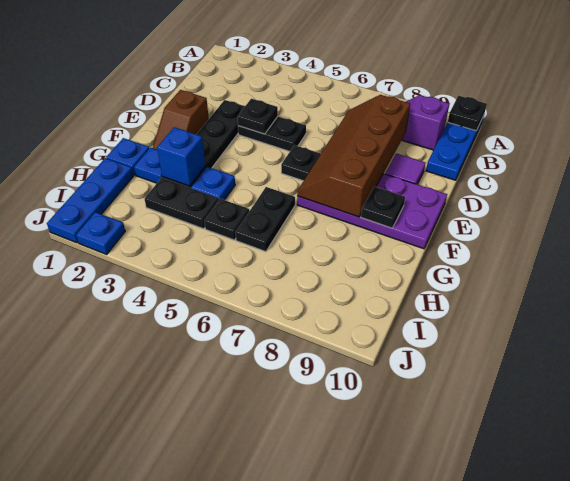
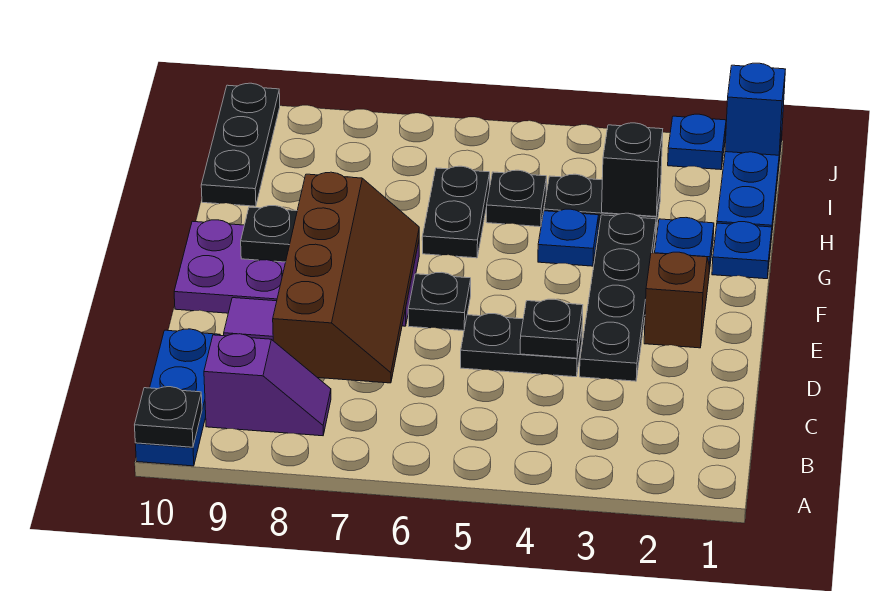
blue brick G3 level 2 -> blue brick J1 level 2
none -> black brick H3 level 2
none -> black plate H10:J10 level 1

